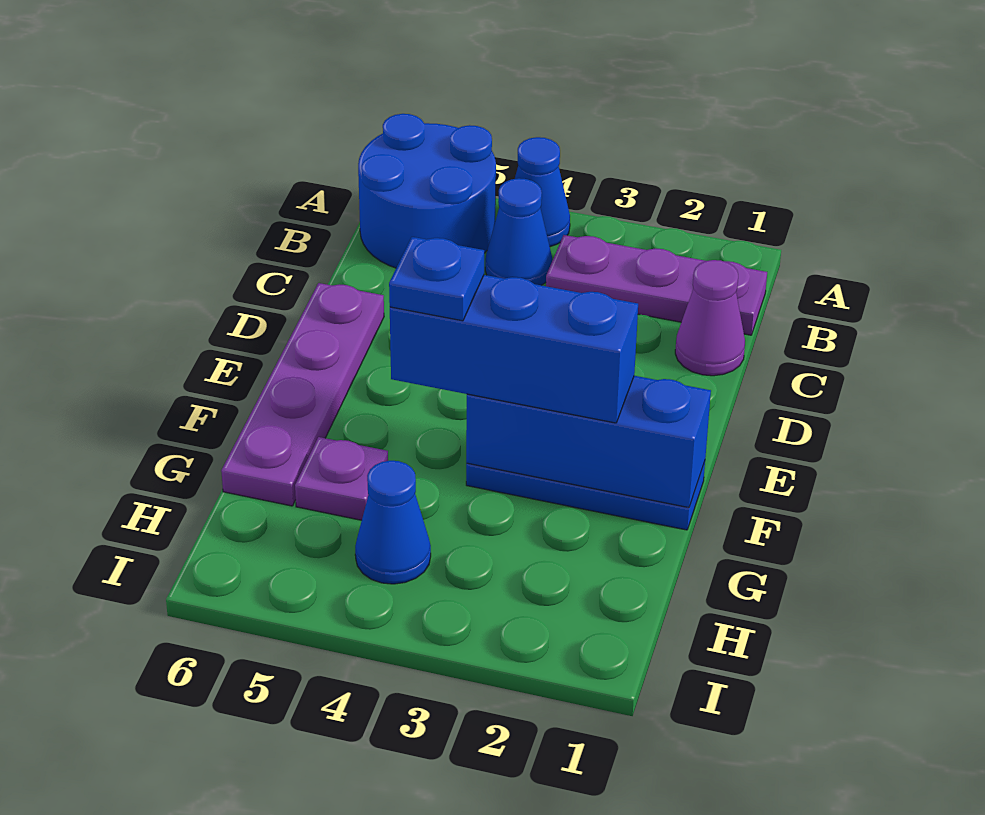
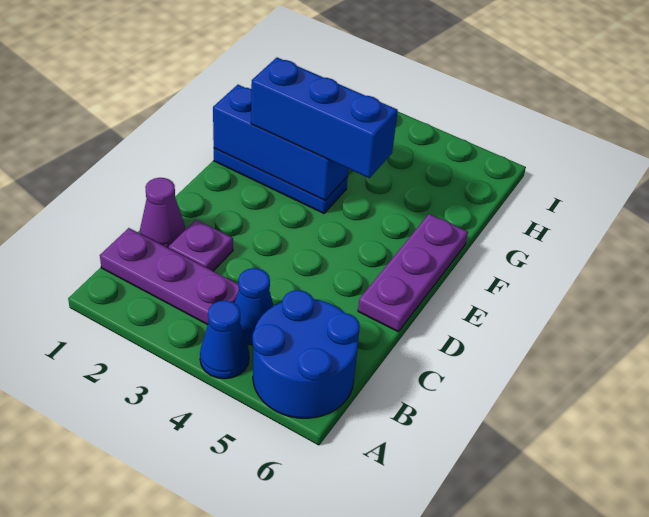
purple plate D6:G6 level 1 -> purple plate D6:F6 level 1
blue plate F4 level 4 -> none
purple plate G5 level 1 -> purple plate C2 level 1
blue cone H4 level 1 -> none

